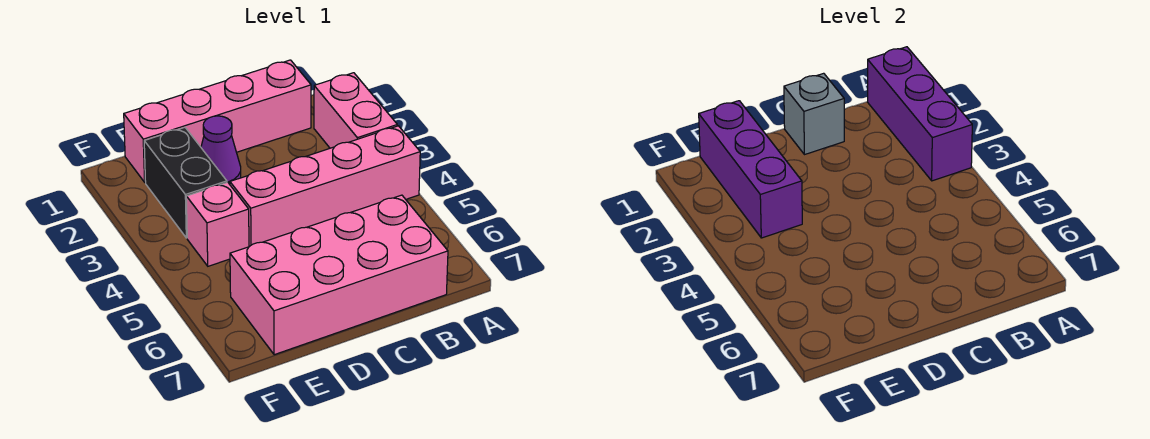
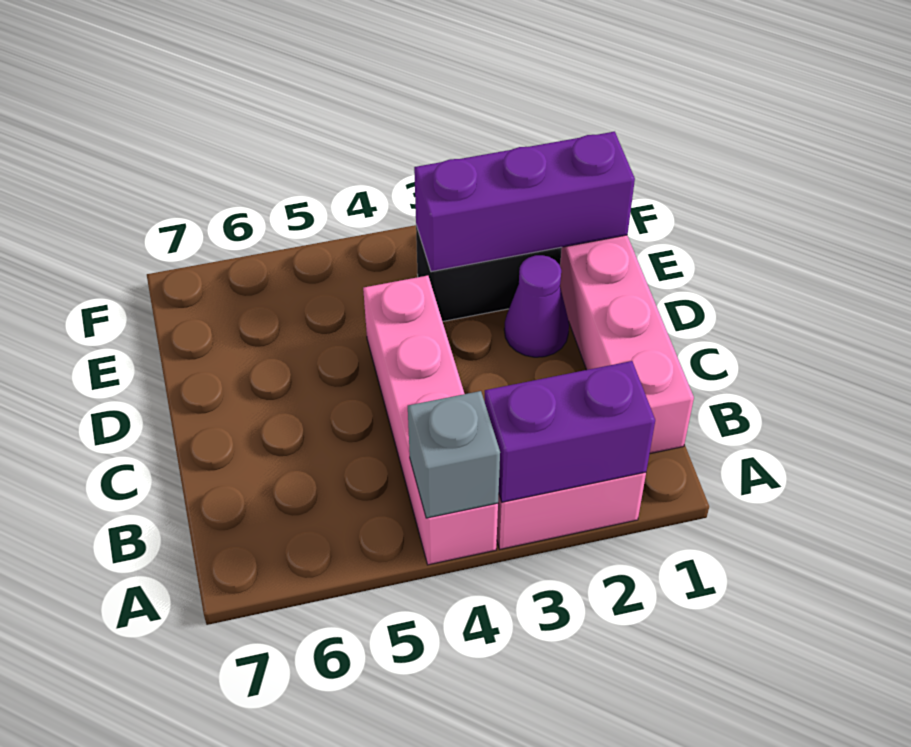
purple brick A1:A3 level 2 -> purple brick A2:A3 level 2
pink brick B6:E7 level 1 -> none
grey brick C1 level 2 -> grey brick A4 level 2
pink brick E4 level 1 -> none

